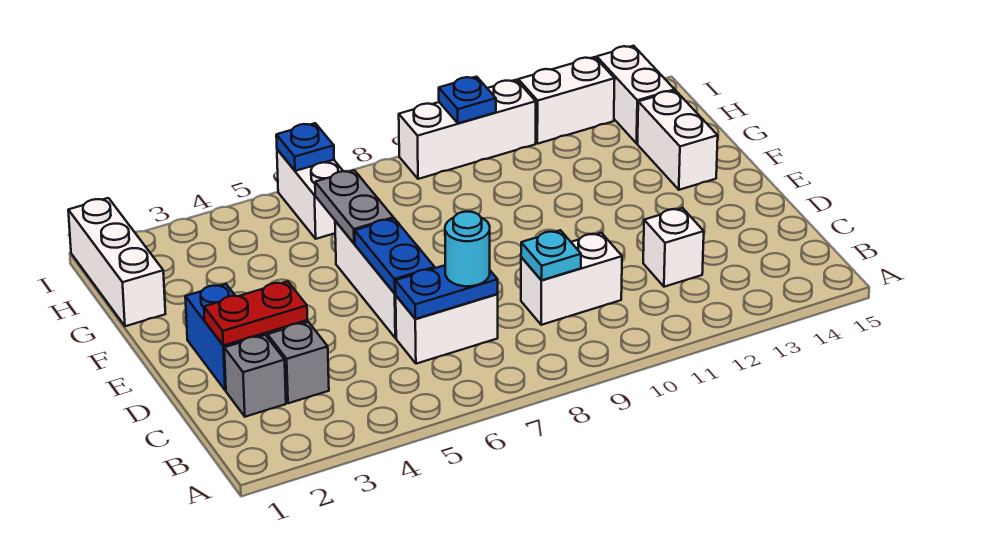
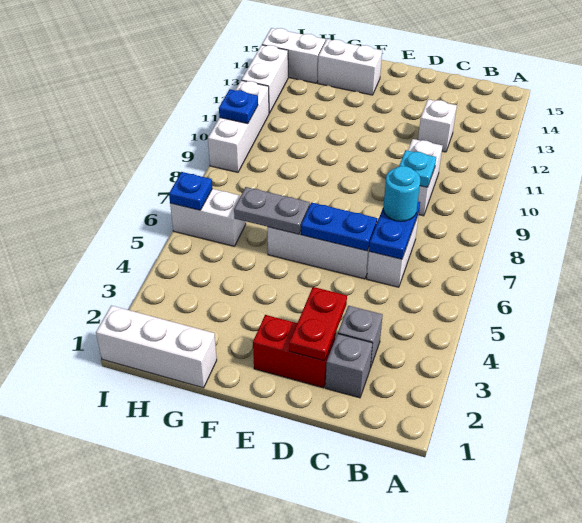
blue brick D2:E2 level 1 -> red brick D2:E2 level 1

